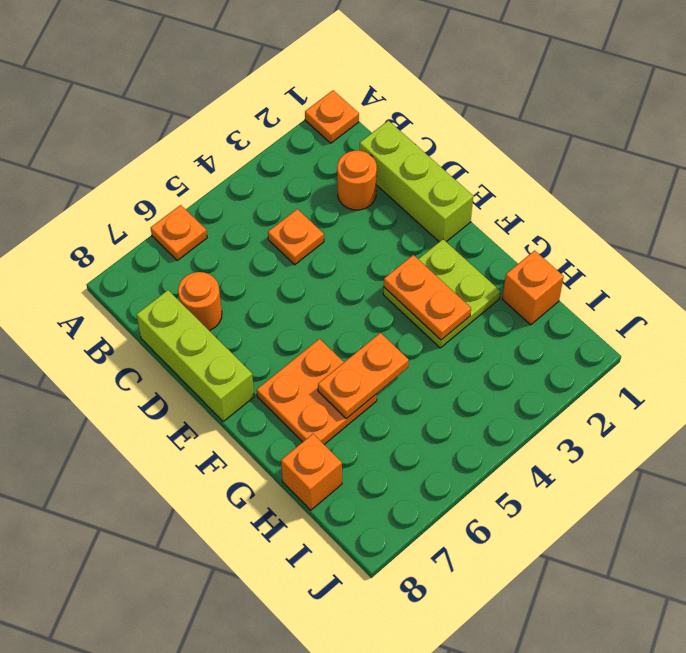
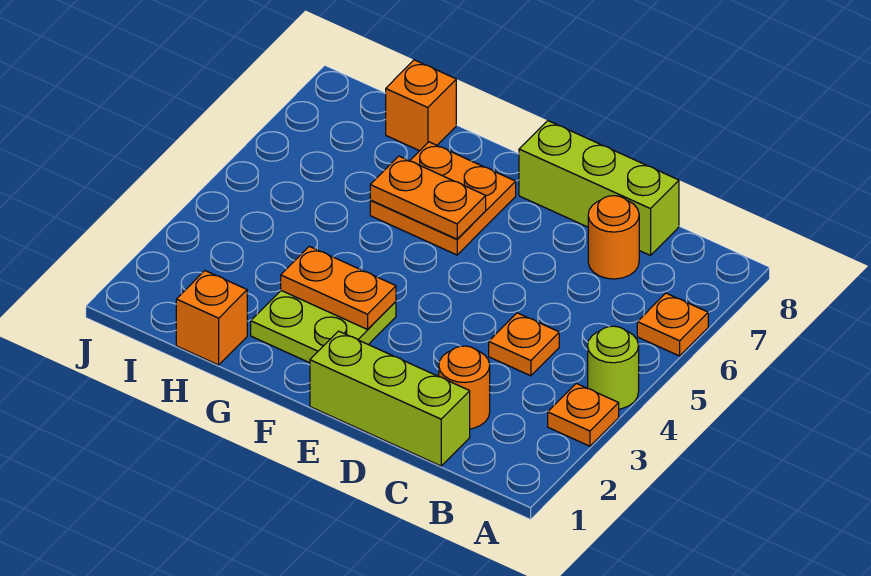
orange plate A1 level 1 -> orange plate A3 level 1
none -> lime round brick A4 level 1
orange plate G5:G6 level 2 -> orange plate F6:G6 level 2

